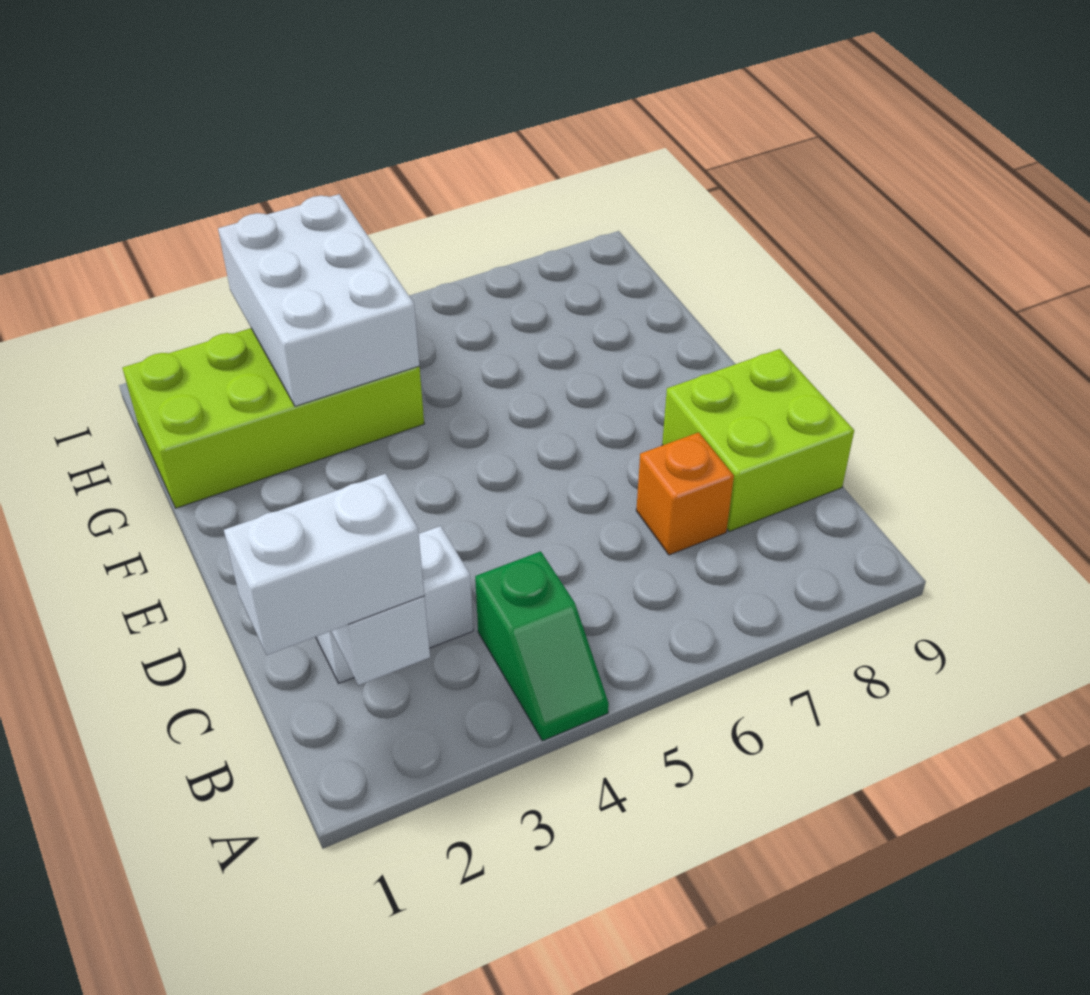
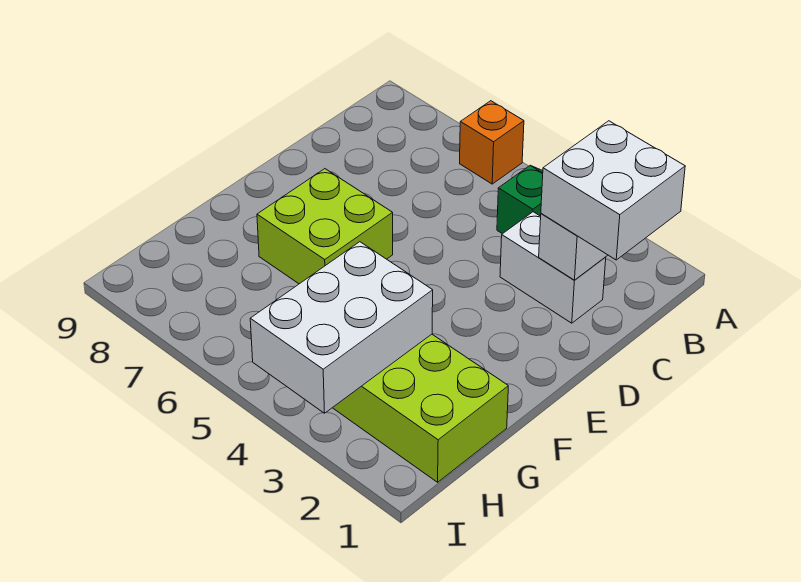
white brick B1:B2 level 3 -> white brick B1:C2 level 3
orange brick C7 level 1 -> orange brick A6 level 1
lime brick C8:D9 level 1 -> lime brick E6:F7 level 1

